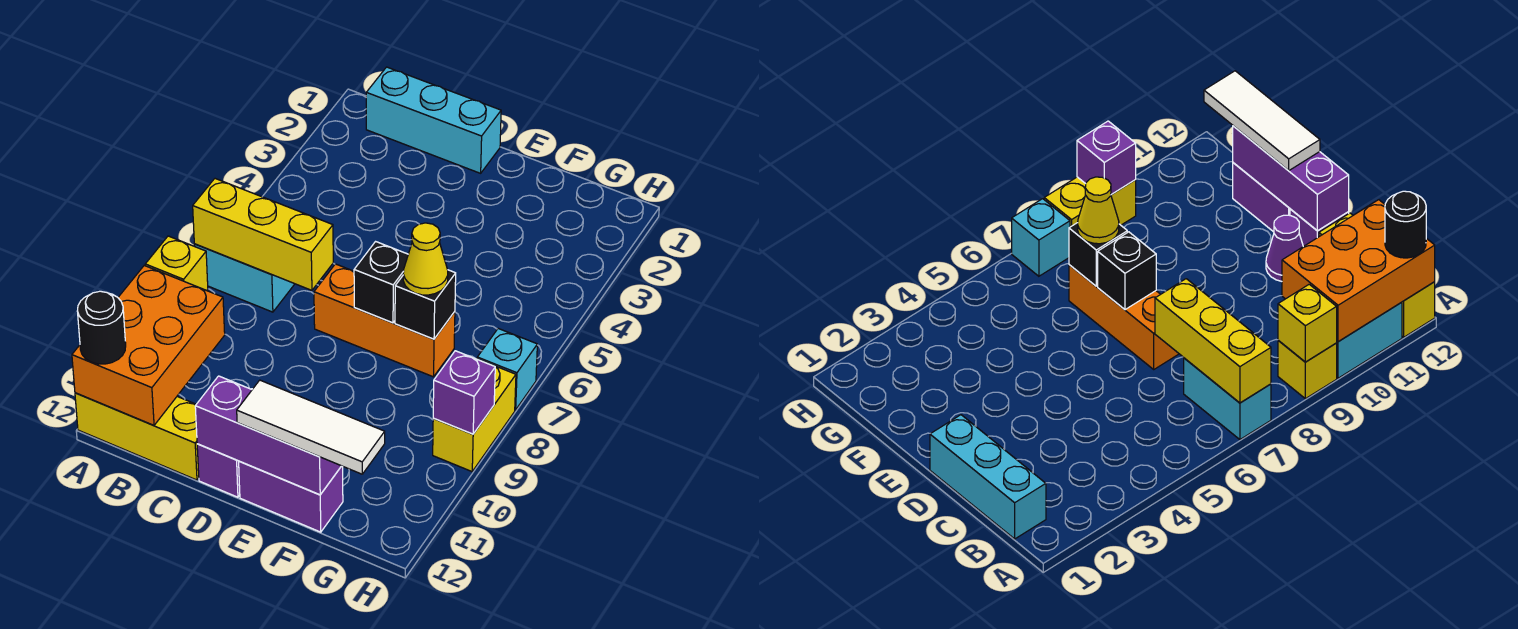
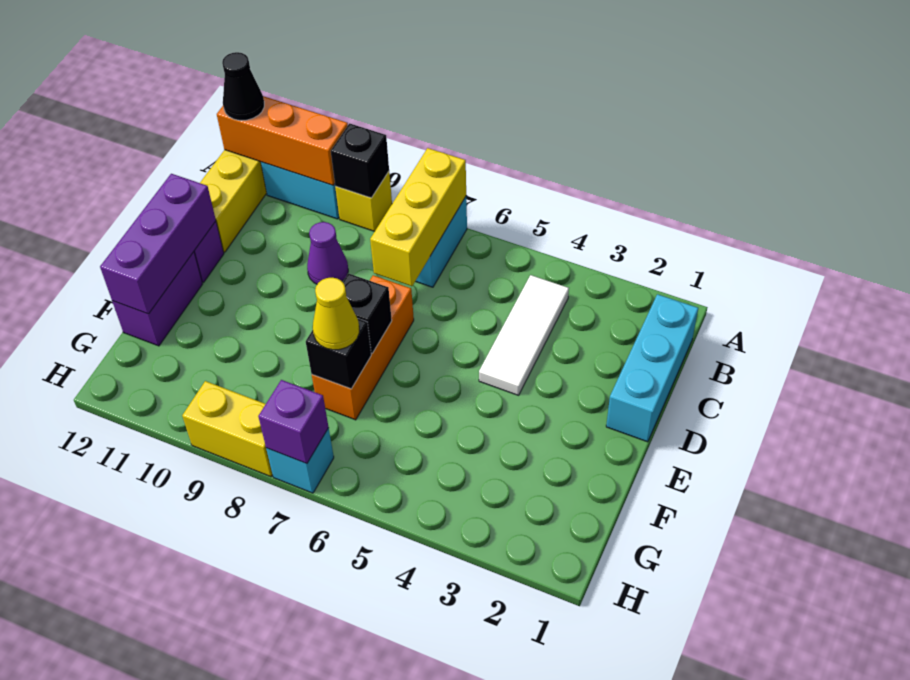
yellow brick A9 level 2 -> black brick A9 level 2
orange brick A10:B12 level 2 -> orange brick A10:A12 level 2
black round brick A12 level 3 -> black cone A12 level 3
purple cone D11 level 1 -> purple cone C9 level 1
white tile E12:G12 level 3 -> white tile B4:D4 level 1
purple brick H9 level 2 -> purple brick H7 level 2

